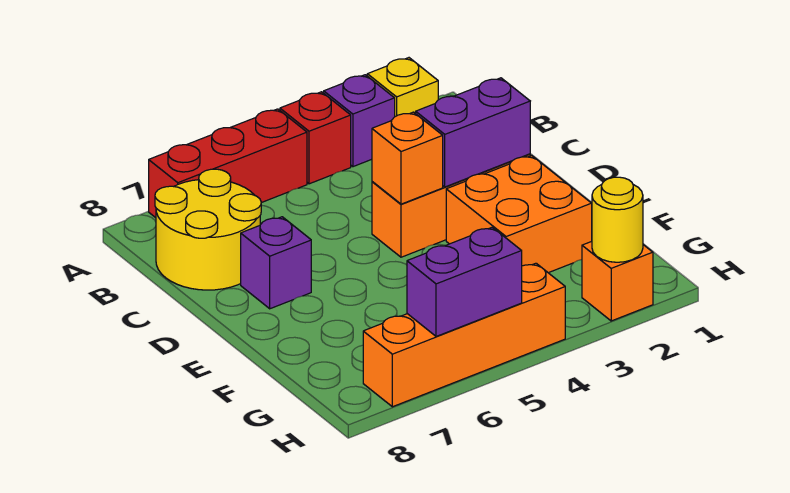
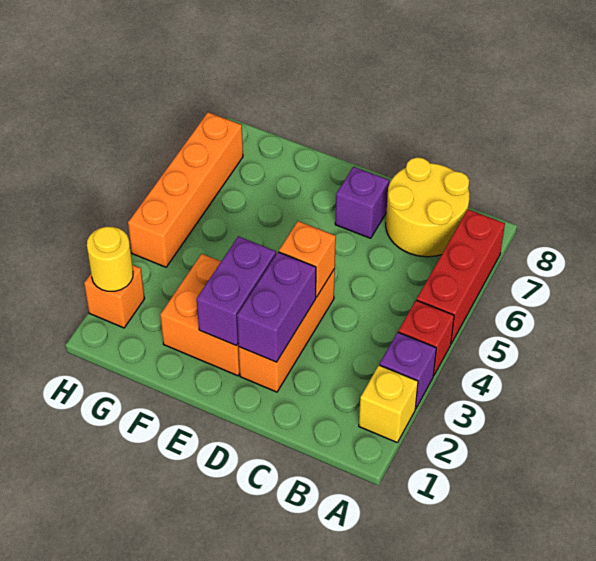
purple brick H5:H6 level 2 -> purple brick E2:E3 level 2

